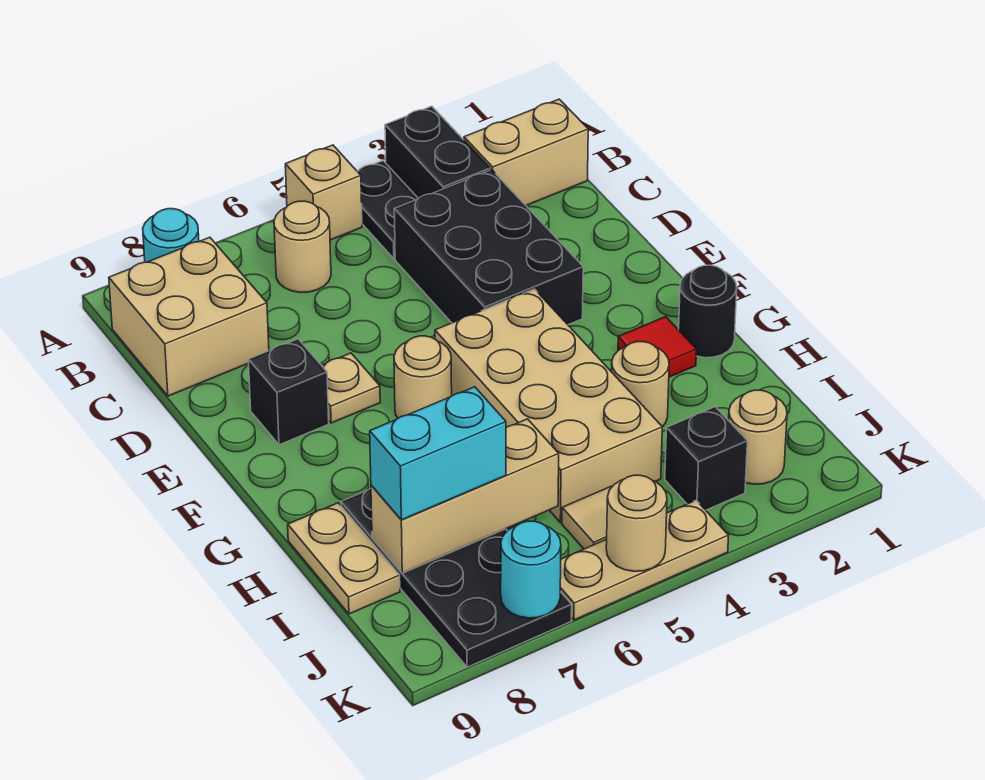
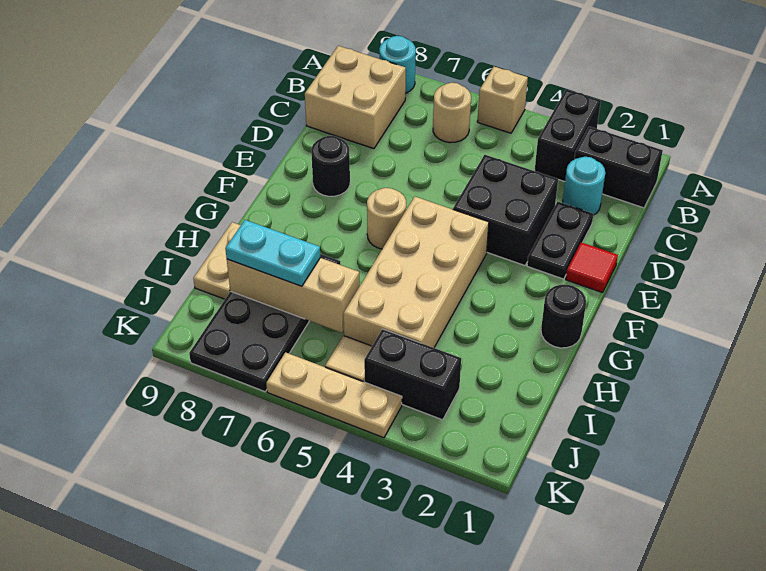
black plate A4:B4 level 1 -> black plate D2:E2 level 1
tan brick B1:B2 level 1 -> black brick B1:B2 level 1
black brick C3:E4 level 1 -> black brick D3:E4 level 1
tan plate E7 level 1 -> none
black brick E8 level 1 -> black round brick E8 level 1
red tile G2 level 1 -> red tile E1 level 1
tan round brick H3 level 1 -> none
cyan brick I7:I8 level 3 -> cyan plate I7:I8 level 3
tan round brick J2 level 1 -> none
black brick J3 level 1 -> black brick J3:J4 level 1
tan round brick K5 level 2 -> none
cyan round brick K7 level 2 -> cyan round brick C2 level 1

